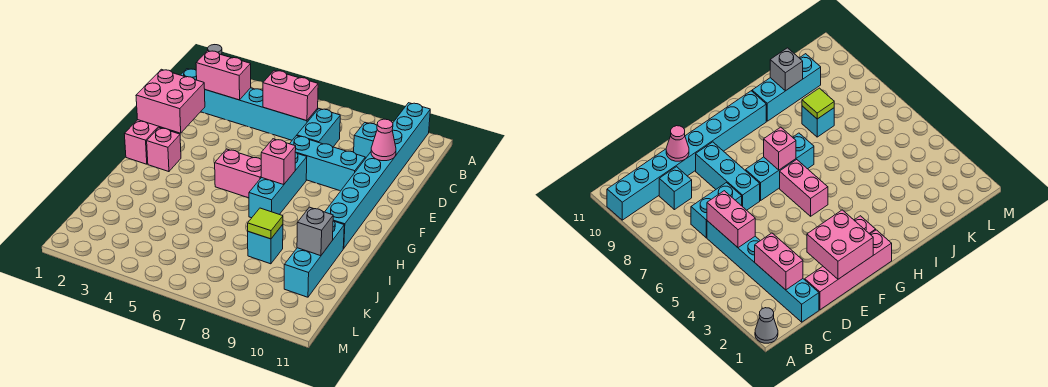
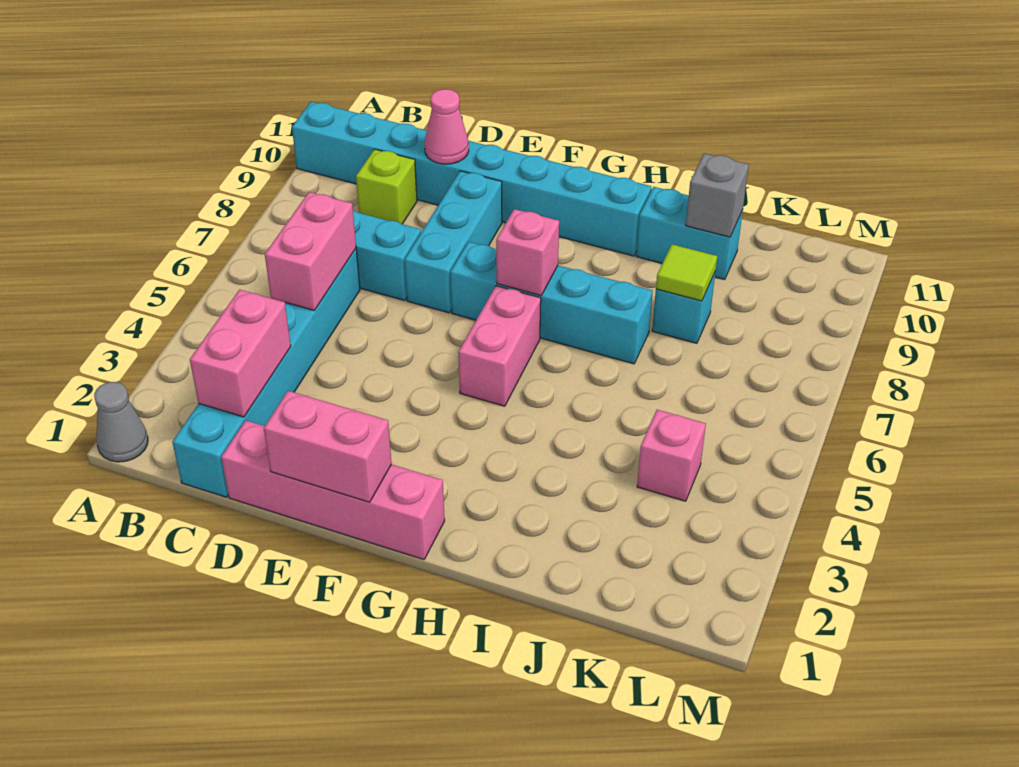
cyan brick C9 level 1 -> lime brick C9 level 1
pink brick E1:F2 level 2 -> pink brick E1:F1 level 2
cyan brick F7:H7 level 1 -> cyan brick F7:I7 level 1
pink brick G2 level 1 -> pink brick K4 level 1
cyan brick I10:K10 level 1 -> cyan brick I10:J10 level 1

